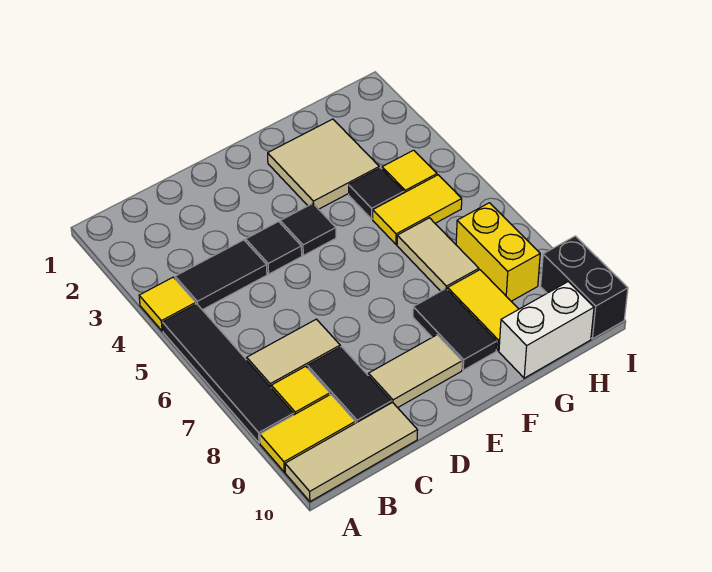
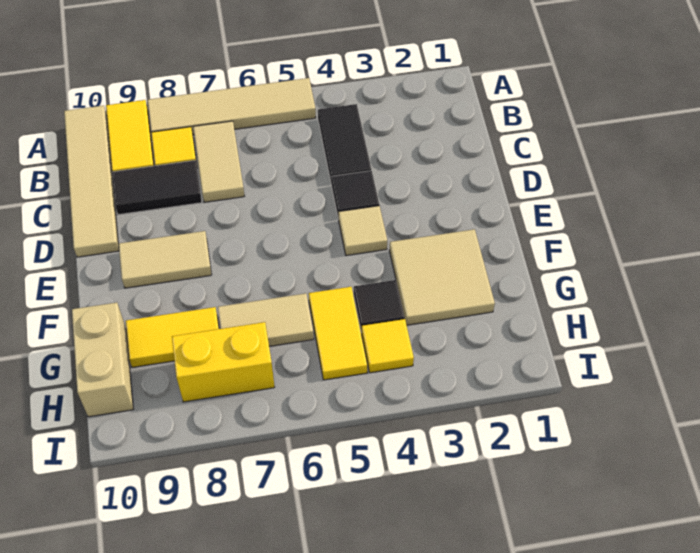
yellow tile A4 level 1 -> none
black tile A5:A8 level 1 -> tan tile A5:A8 level 1
tan tile A10:C10 level 1 -> tan tile A10:D10 level 1
tan tile D9:E9 level 1 -> tan tile E8:E9 level 1
black tile E4 level 1 -> tan tile E4 level 1
black tile F8:F9 level 1 -> none
white brick G10:H10 level 1 -> tan brick G10:H10 level 1
black brick I9:I10 level 1 -> none

